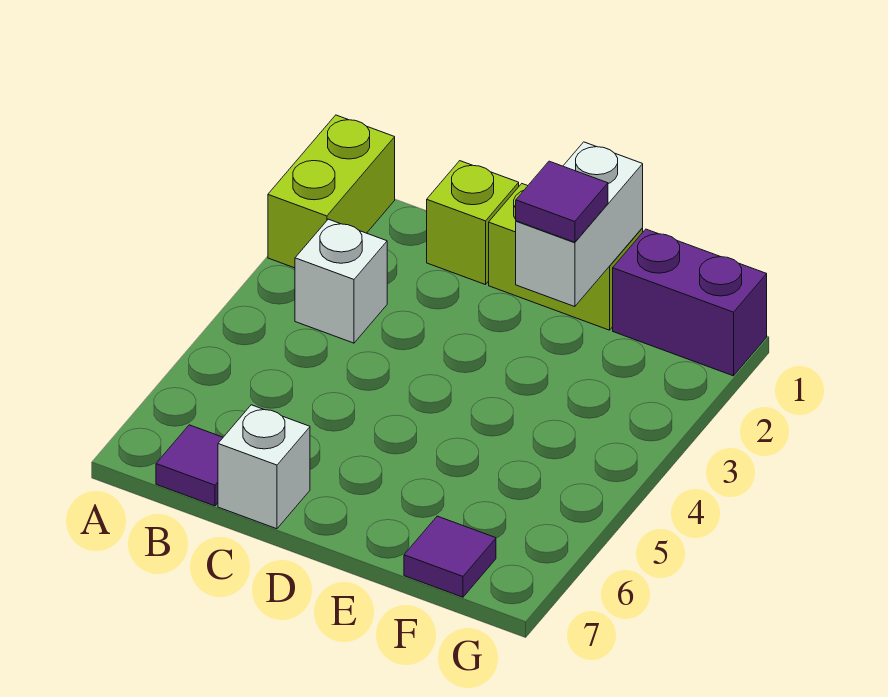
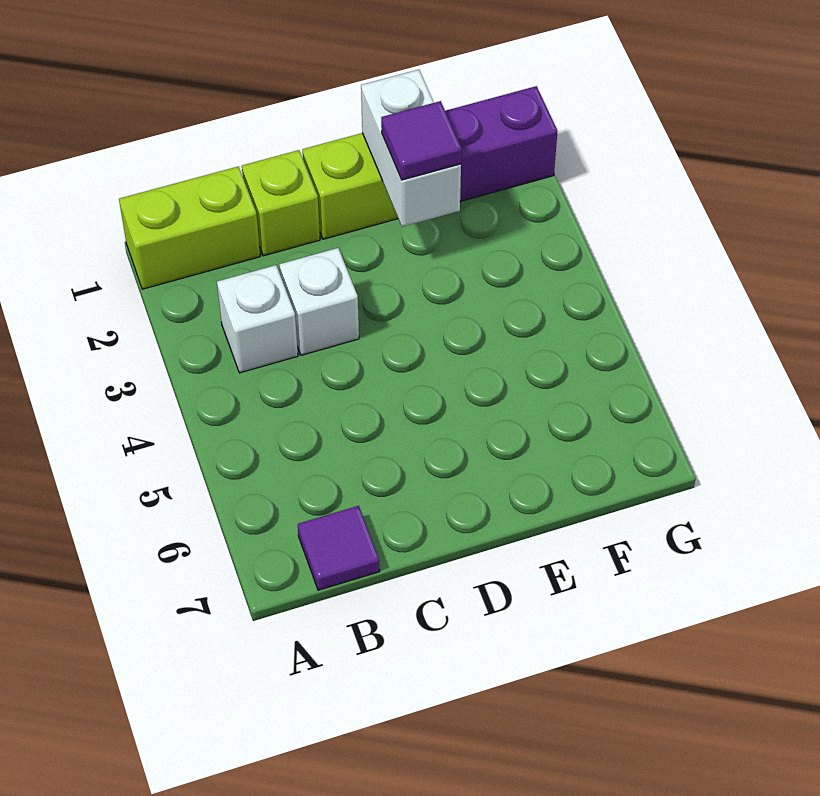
lime brick A1:A2 level 1 -> lime brick A1:B1 level 1
white brick C7 level 1 -> white brick C3 level 1
purple tile F7 level 1 -> none

